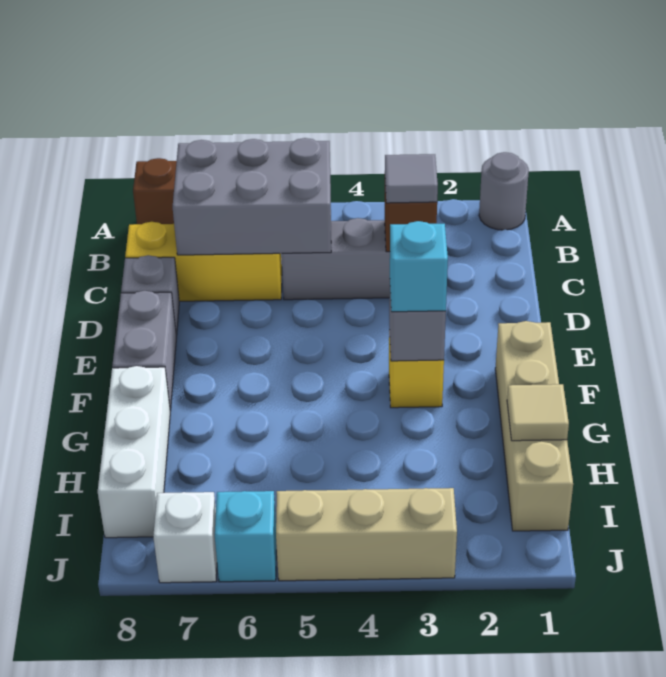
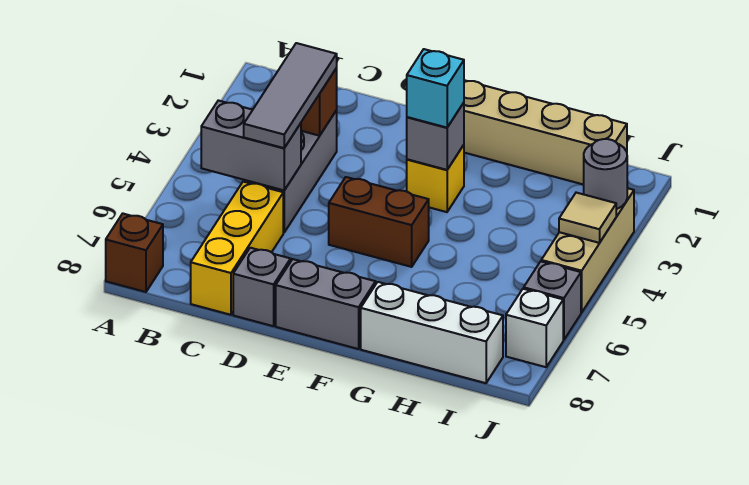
grey round brick A1 level 1 -> grey round brick J3 level 2
grey brick B5:C7 level 2 -> grey brick B5:C5 level 2
grey tile C3 level 3 -> grey tile C3:C5 level 3
none -> brown brick E5:F5 level 1
tan tile H1 level 2 -> tan tile J4 level 2
cyan brick J6 level 1 -> grey brick J6 level 1

